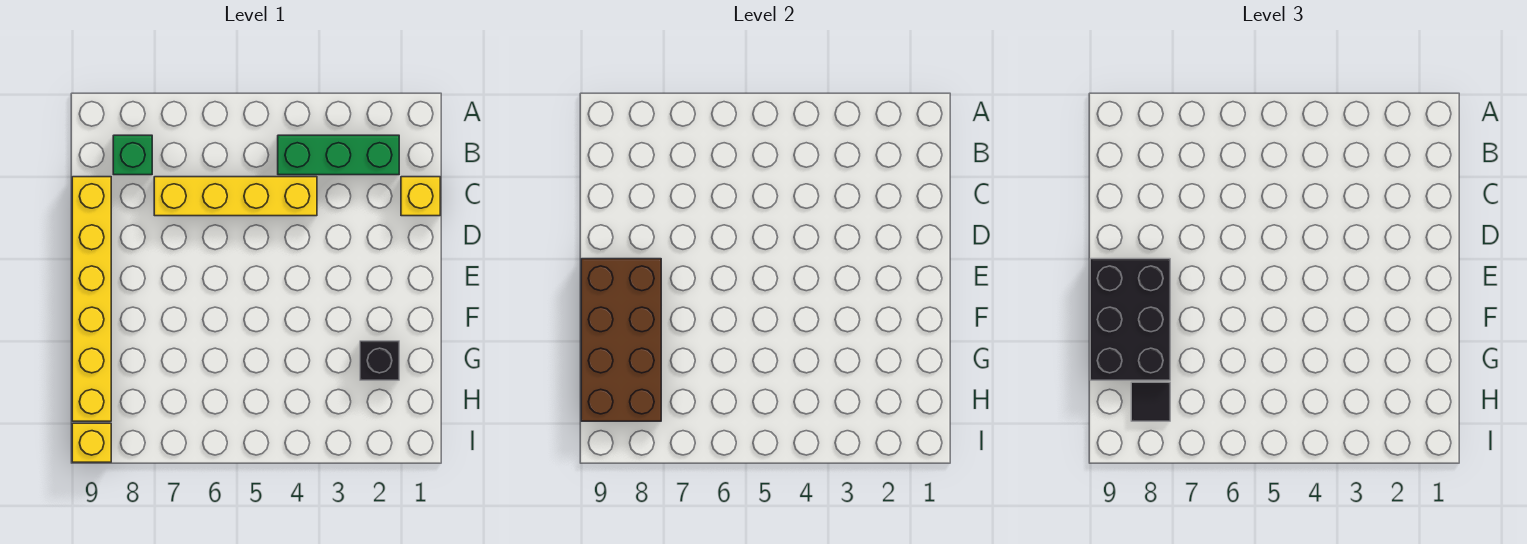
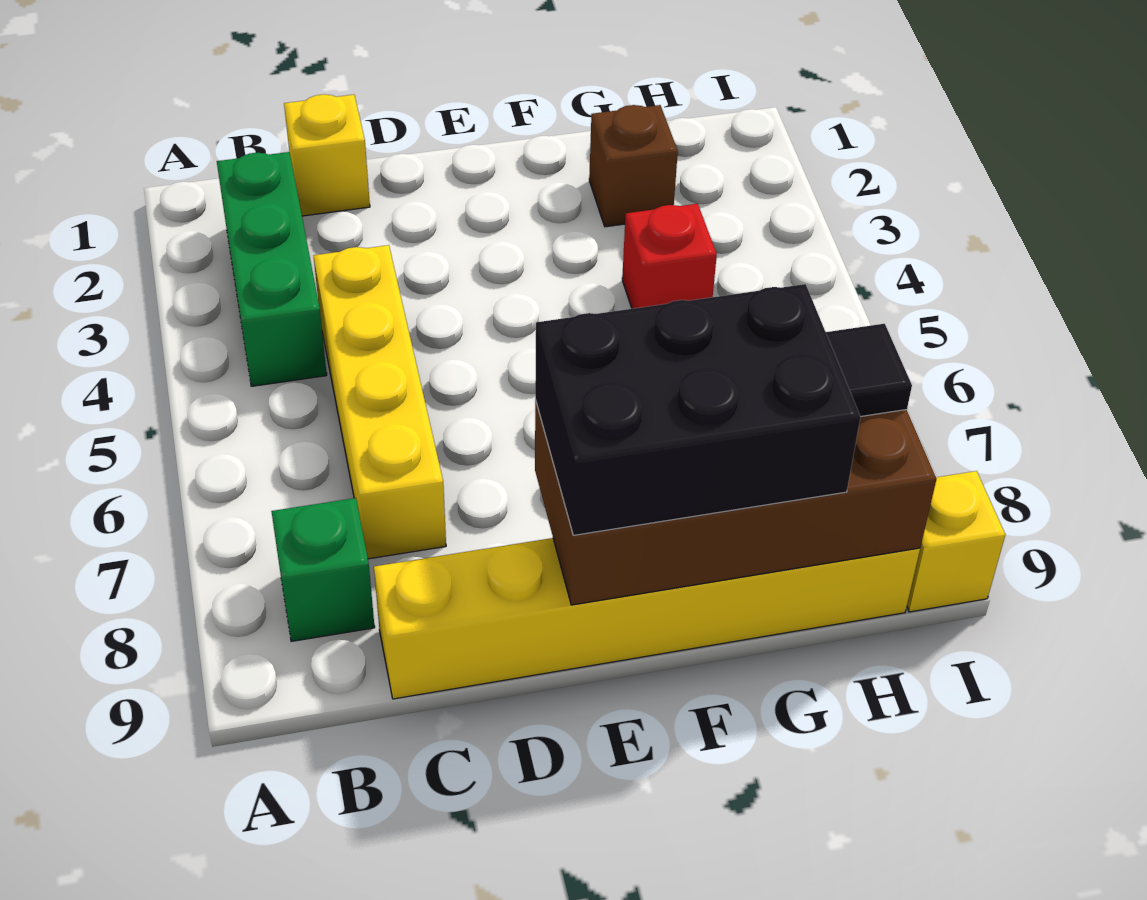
black brick G2 level 1 -> brown brick G2 level 1
none -> red brick G4 level 1

